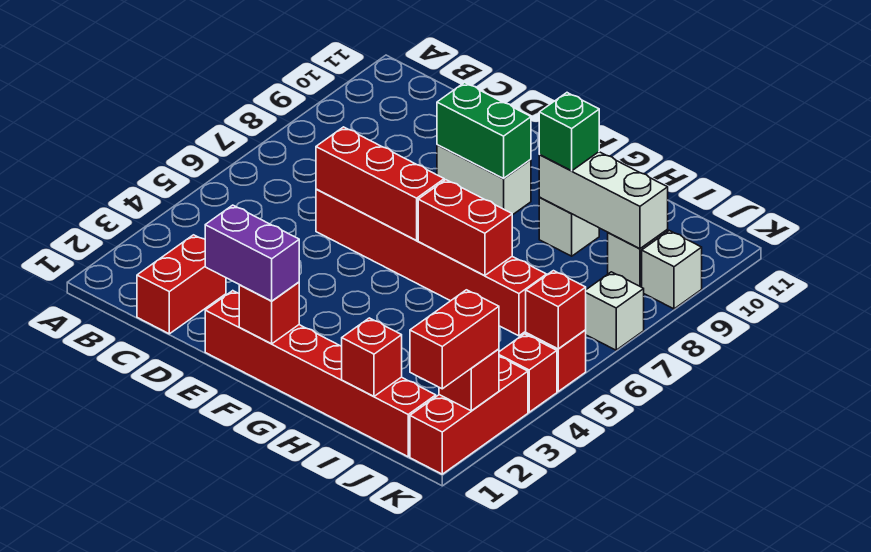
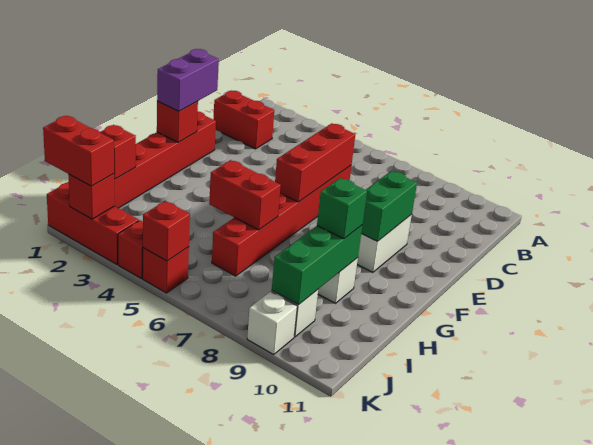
red brick G6:H6 level 2 -> red brick H5:H6 level 2
white brick H9:J9 level 2 -> green brick H9:J9 level 2
white brick K7 level 1 -> none

